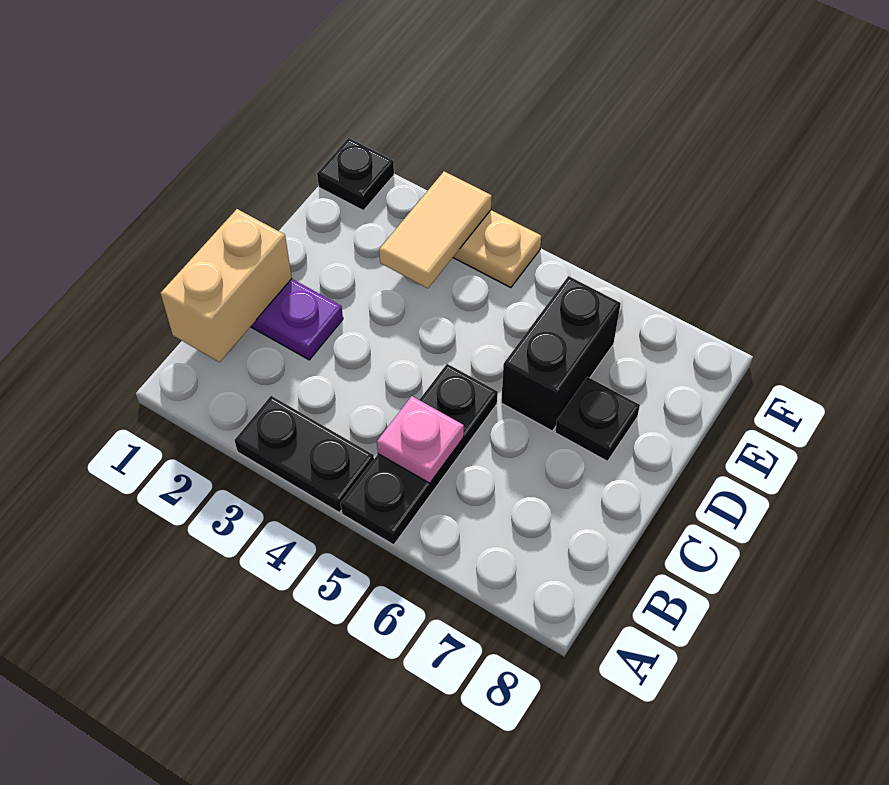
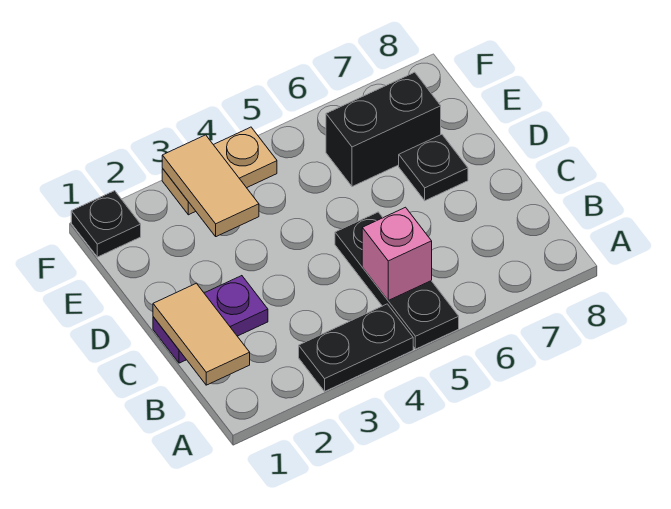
tan brick B1:C1 level 2 -> tan tile B1:C1 level 2
pink plate B5 level 2 -> pink brick B5 level 2
black brick D6:E6 level 1 -> black brick E6:E7 level 1

